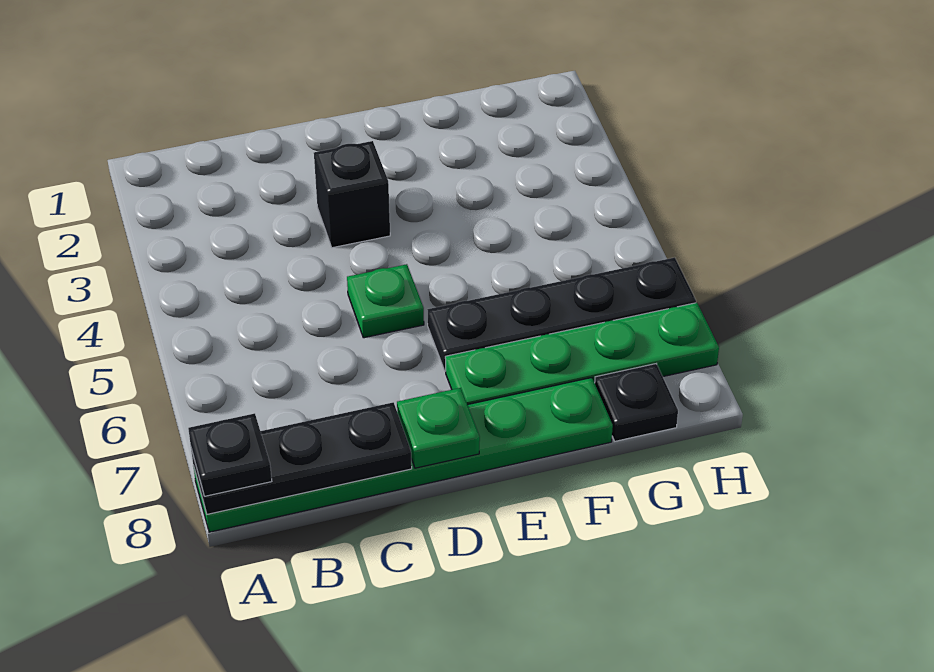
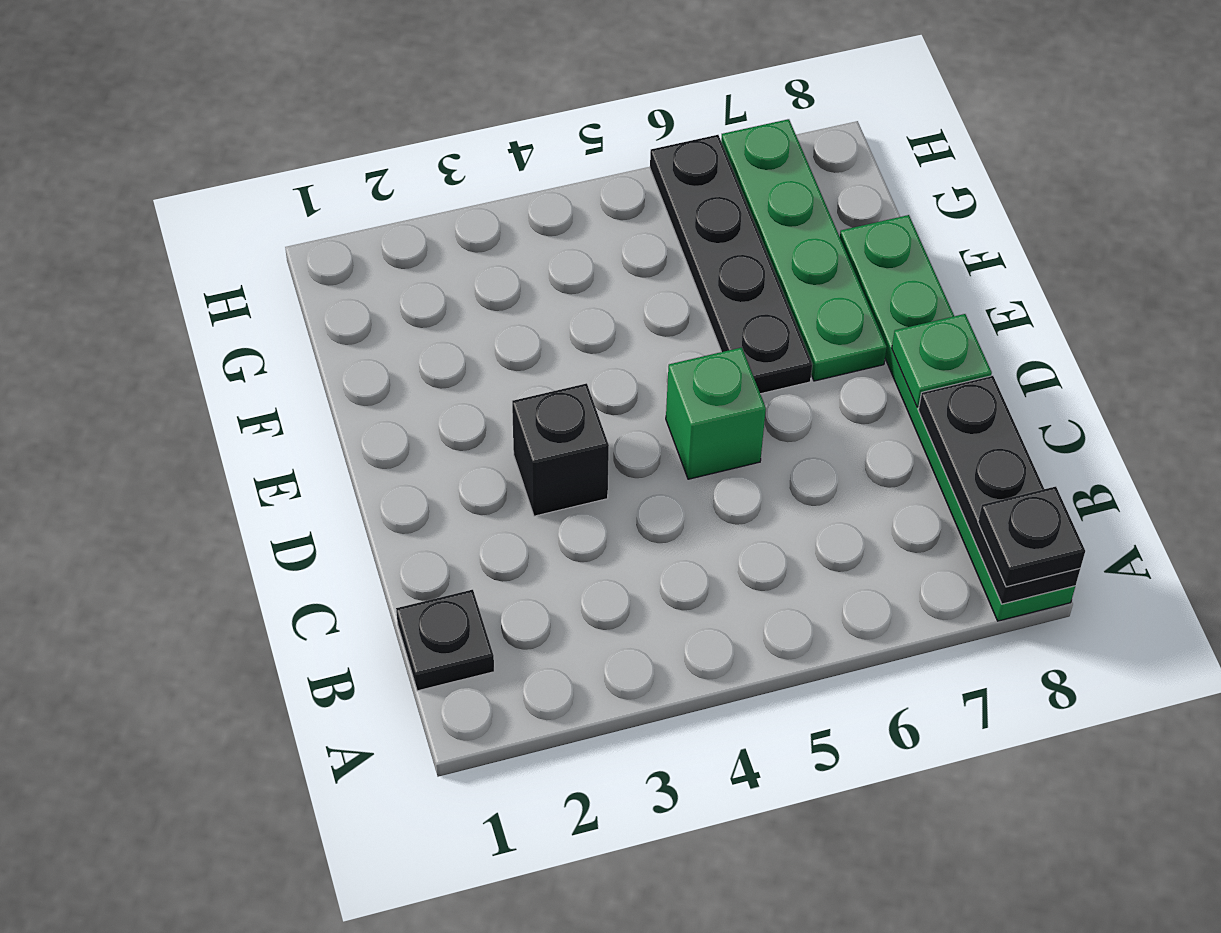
green plate D5 level 1 -> green brick D5 level 1
black plate G8 level 1 -> black plate B1 level 1

